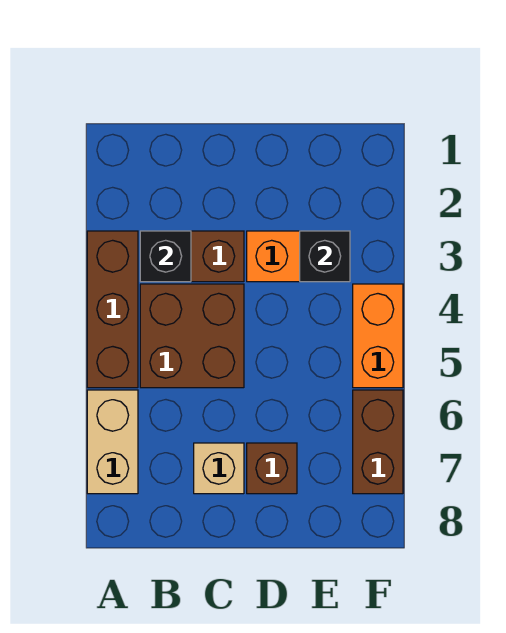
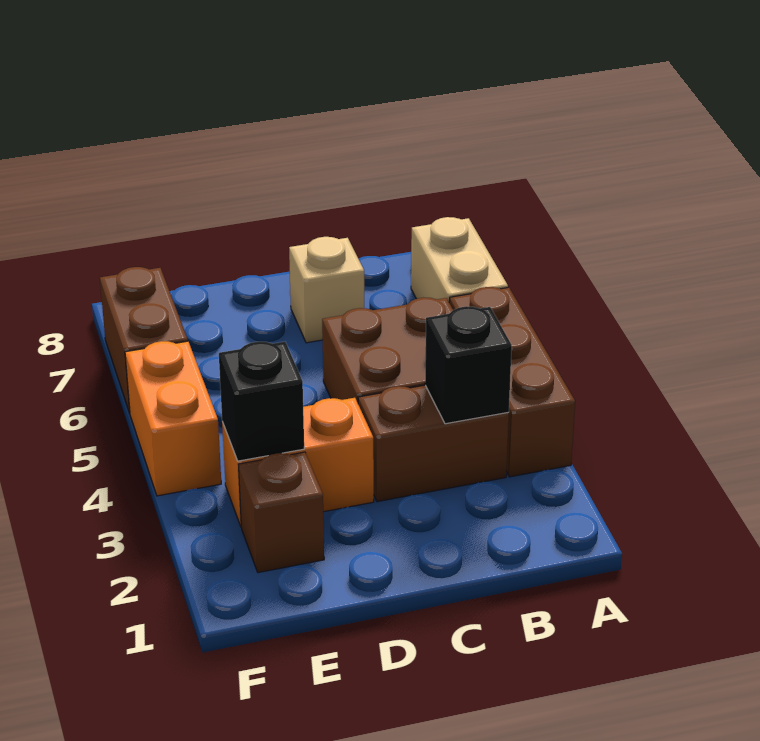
brown brick D7 level 1 -> brown brick E2 level 1

